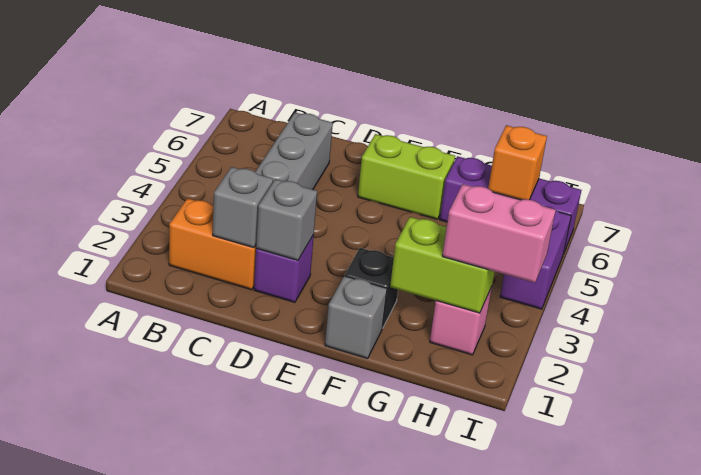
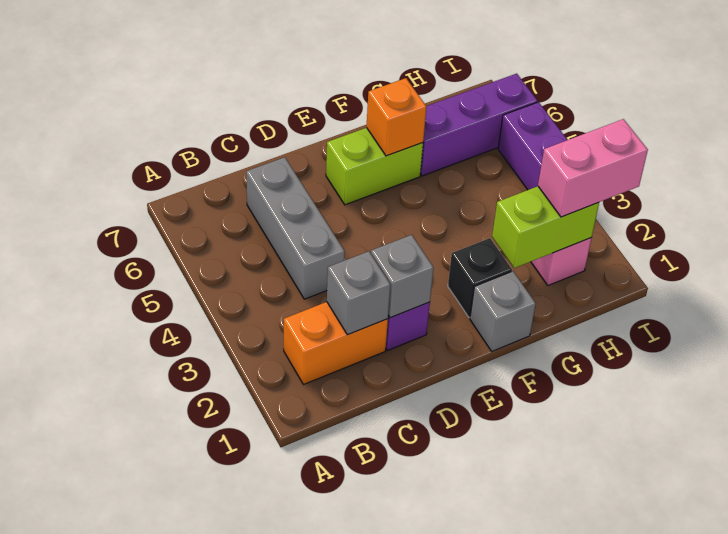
orange brick H6 level 2 -> orange brick F6 level 2

